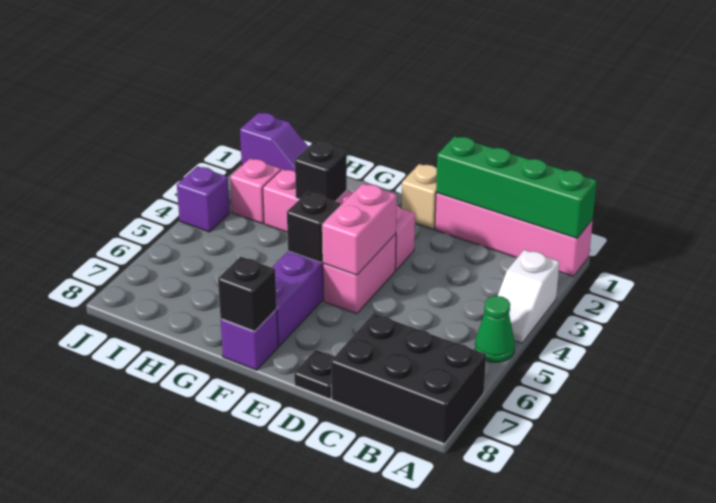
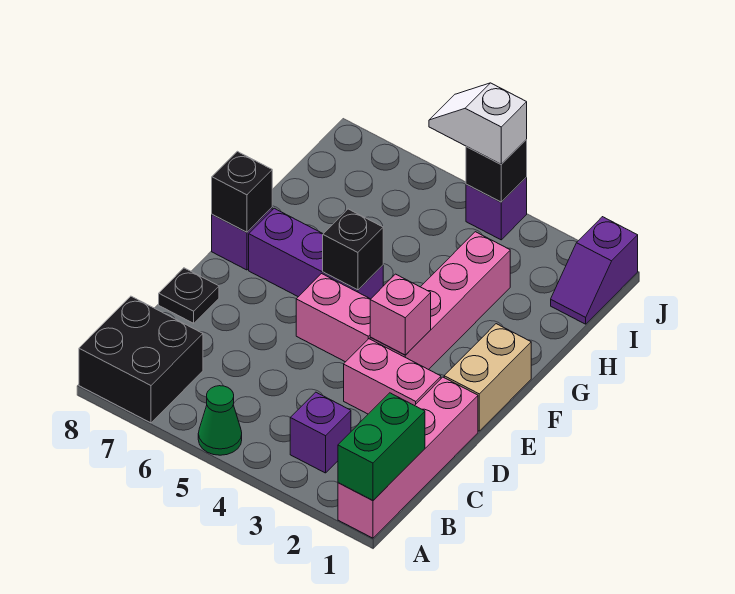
green brick A1:D1 level 2 -> green brick A1:B1 level 2
white slope A3:A4 level 1 top 3 -> white slope J4:J5 level 3 top 4
black brick A7:C8 level 1 -> black brick A7:B8 level 1
none -> purple brick B3 level 1
tan brick E1 level 1 -> tan brick E1:F1 level 1
pink brick E4:E5 level 2 -> pink brick D2:D3 level 1
black brick G3 level 2 -> black brick J4 level 2
pink brick I3 level 1 -> pink brick E3 level 2

